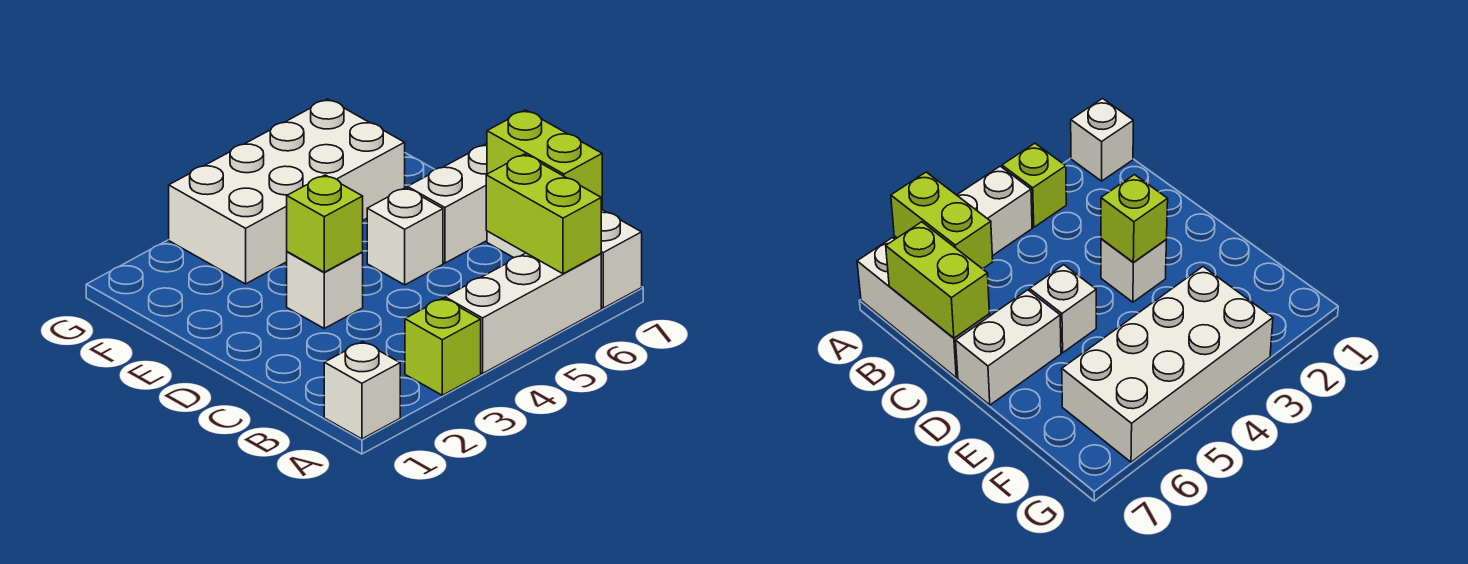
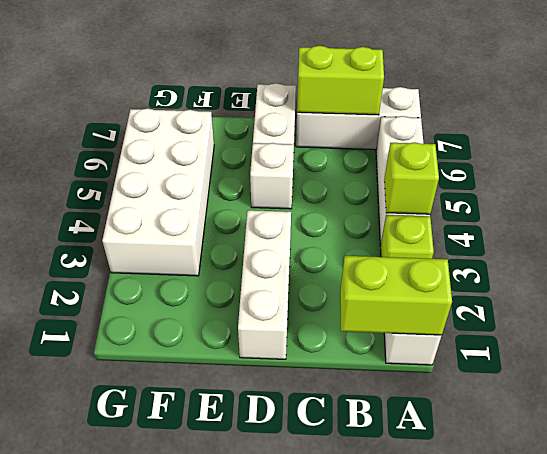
lime brick A6:B6 level 2 -> lime brick A1:B1 level 2
white brick D3 level 1 -> white brick D1:D3 level 1
lime brick D3 level 2 -> lime brick A4 level 2

